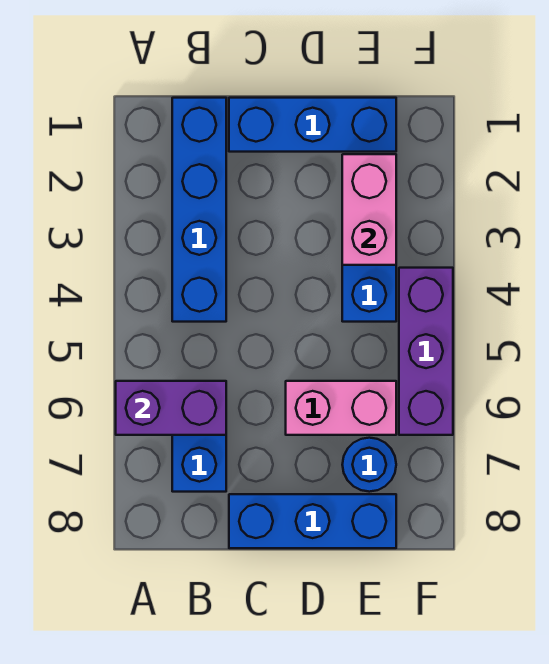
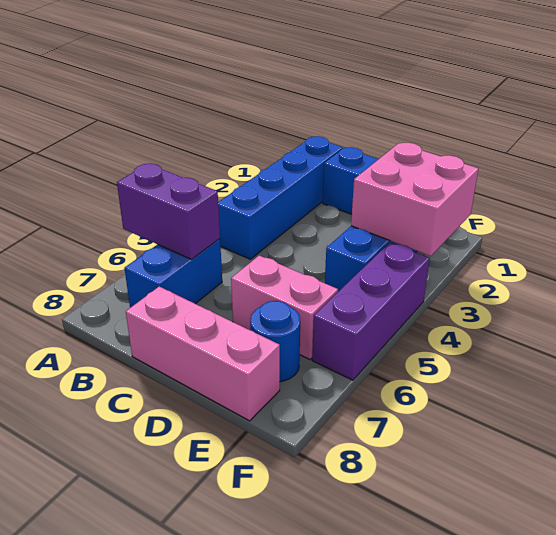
blue brick C8:E8 level 1 -> pink brick C8:E8 level 1
pink brick E2:E3 level 2 -> pink brick E2:F3 level 2

